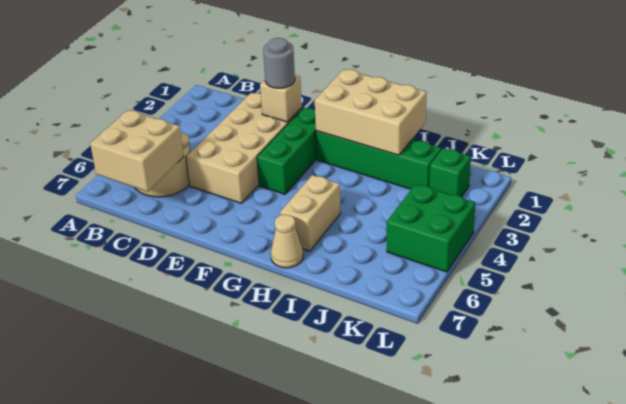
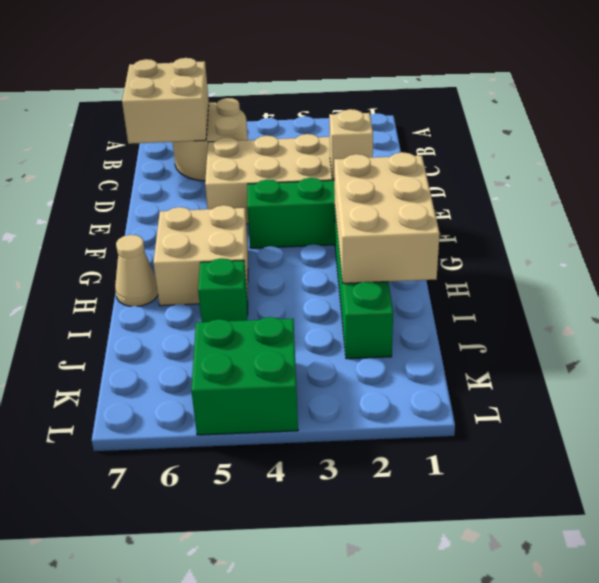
grey round brick E2 level 3 -> none
tan brick H5:H6 level 1 -> tan brick G5:H6 level 1
green brick K2 level 1 -> green brick I5 level 1

